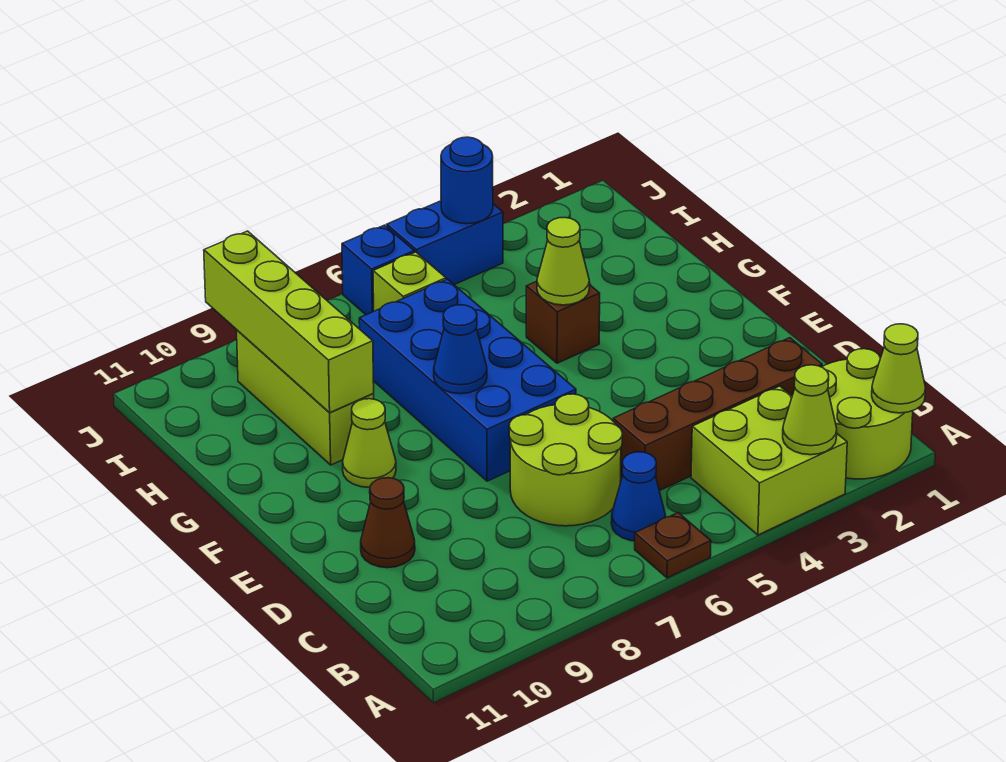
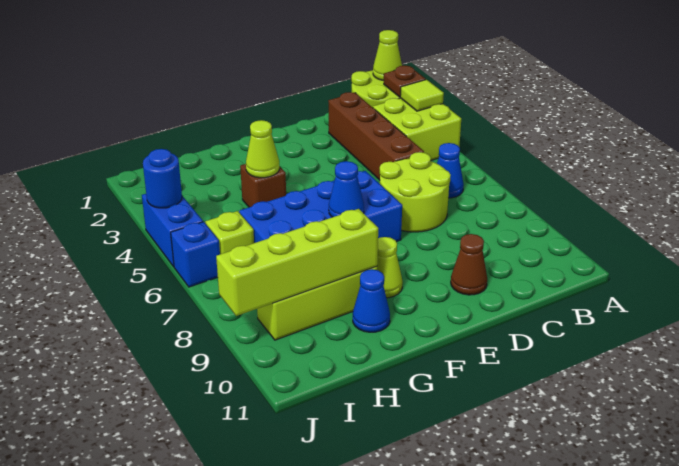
lime cone A3 level 2 -> lime tile A3 level 2
brown plate A6 level 1 -> brown plate A2 level 2
none -> blue cone G10 level 1

